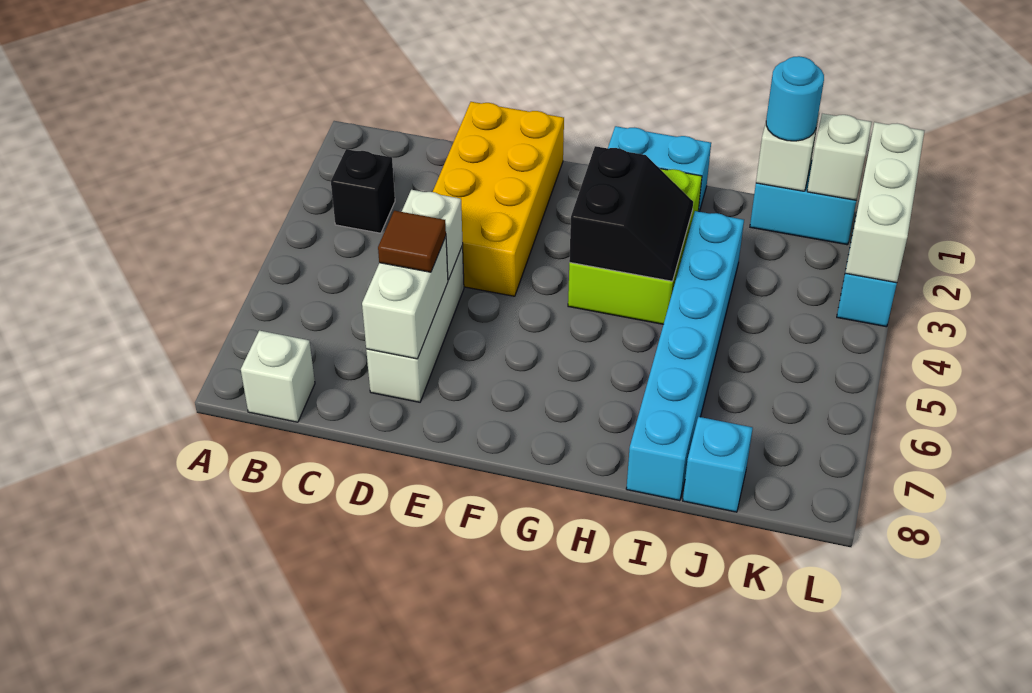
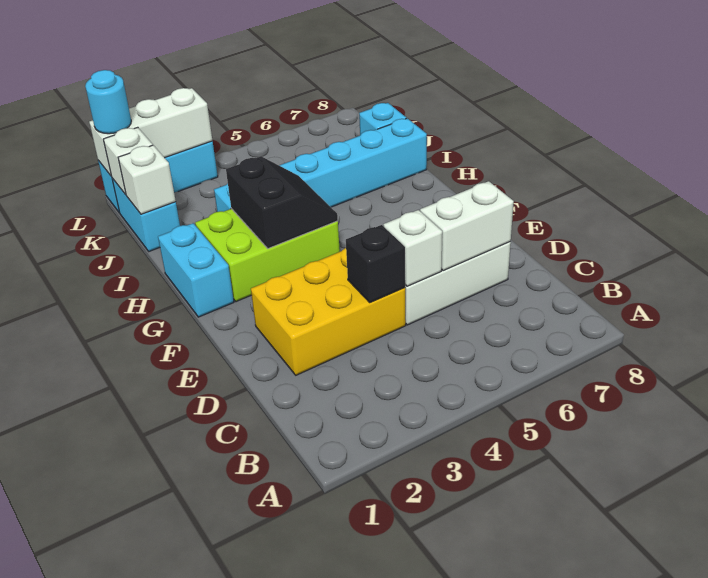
black brick B3 level 1 -> black brick D4 level 2
white brick B8 level 1 -> none
yellow brick D1:E4 level 1 -> yellow brick D2:E4 level 1
brown tile D6 level 3 -> none
black slope G3:H4 level 2 top G -> black slope G3:H4 level 2 top 3
cyan round brick J1 level 3 -> cyan round brick L1 level 3

